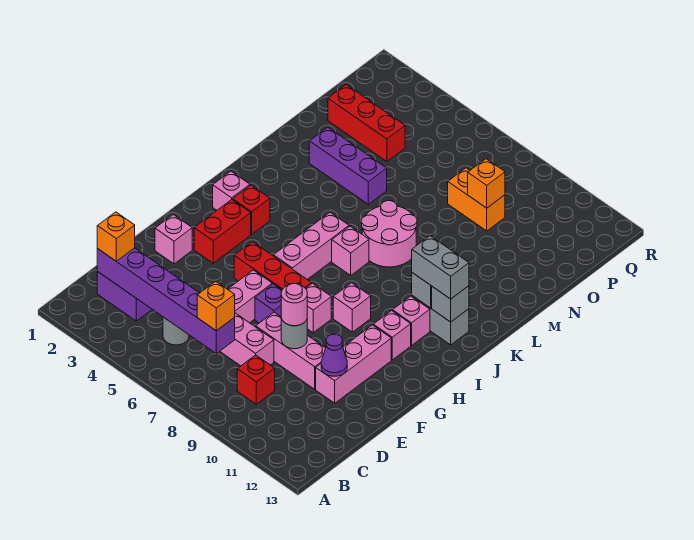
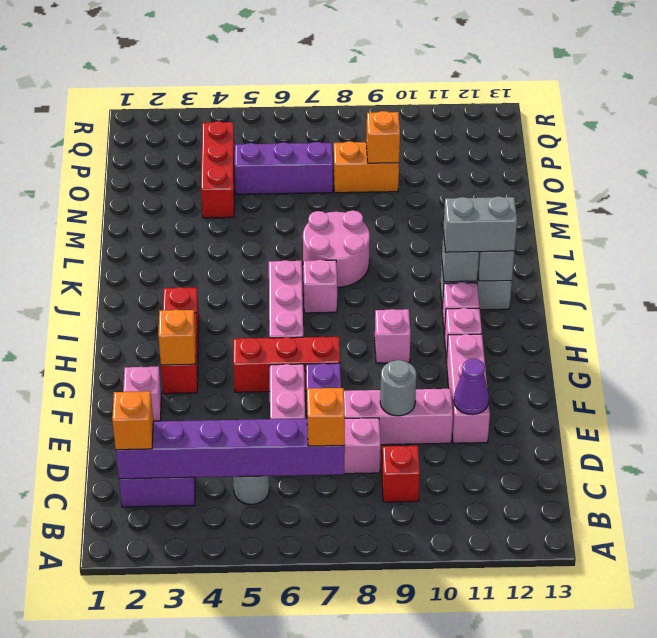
pink round brick E9 level 3 -> none
none -> orange brick G3 level 2
pink brick G8 level 1 -> none
pink brick I2 level 1 -> none
purple brick M3:M5 level 1 -> purple brick O5:O7 level 1
red brick O2:O4 level 1 -> red brick N4:P4 level 1

